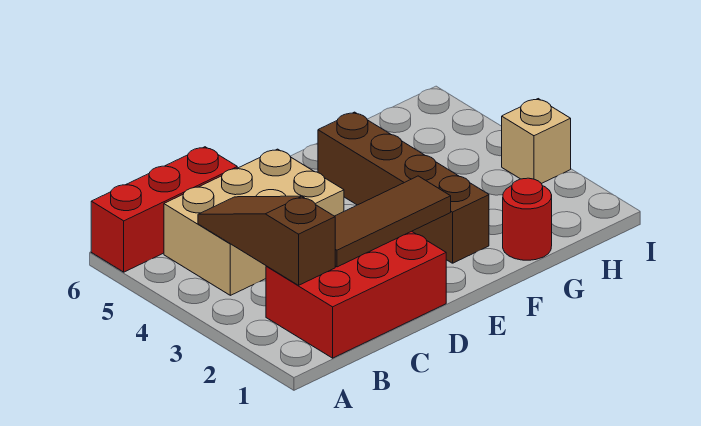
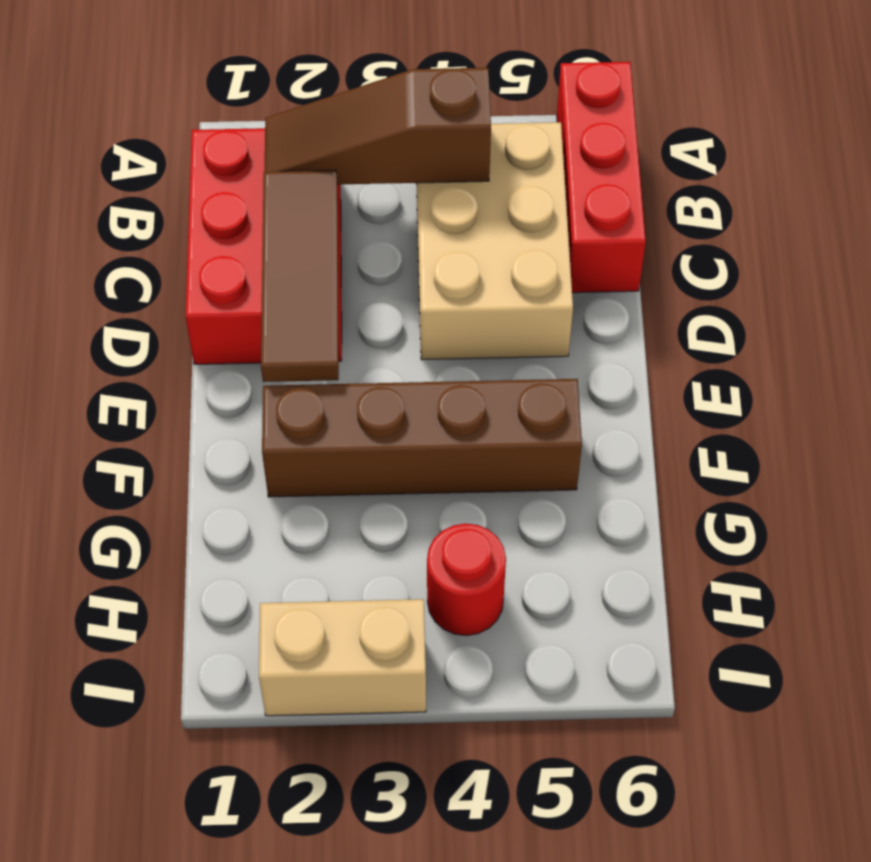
brown slope B2:B4 level 2 top 2 -> brown slope B2:B4 level 2 top 4
red round brick G1 level 1 -> red round brick H4 level 1
tan brick I3 level 1 -> tan brick I2:I3 level 1

